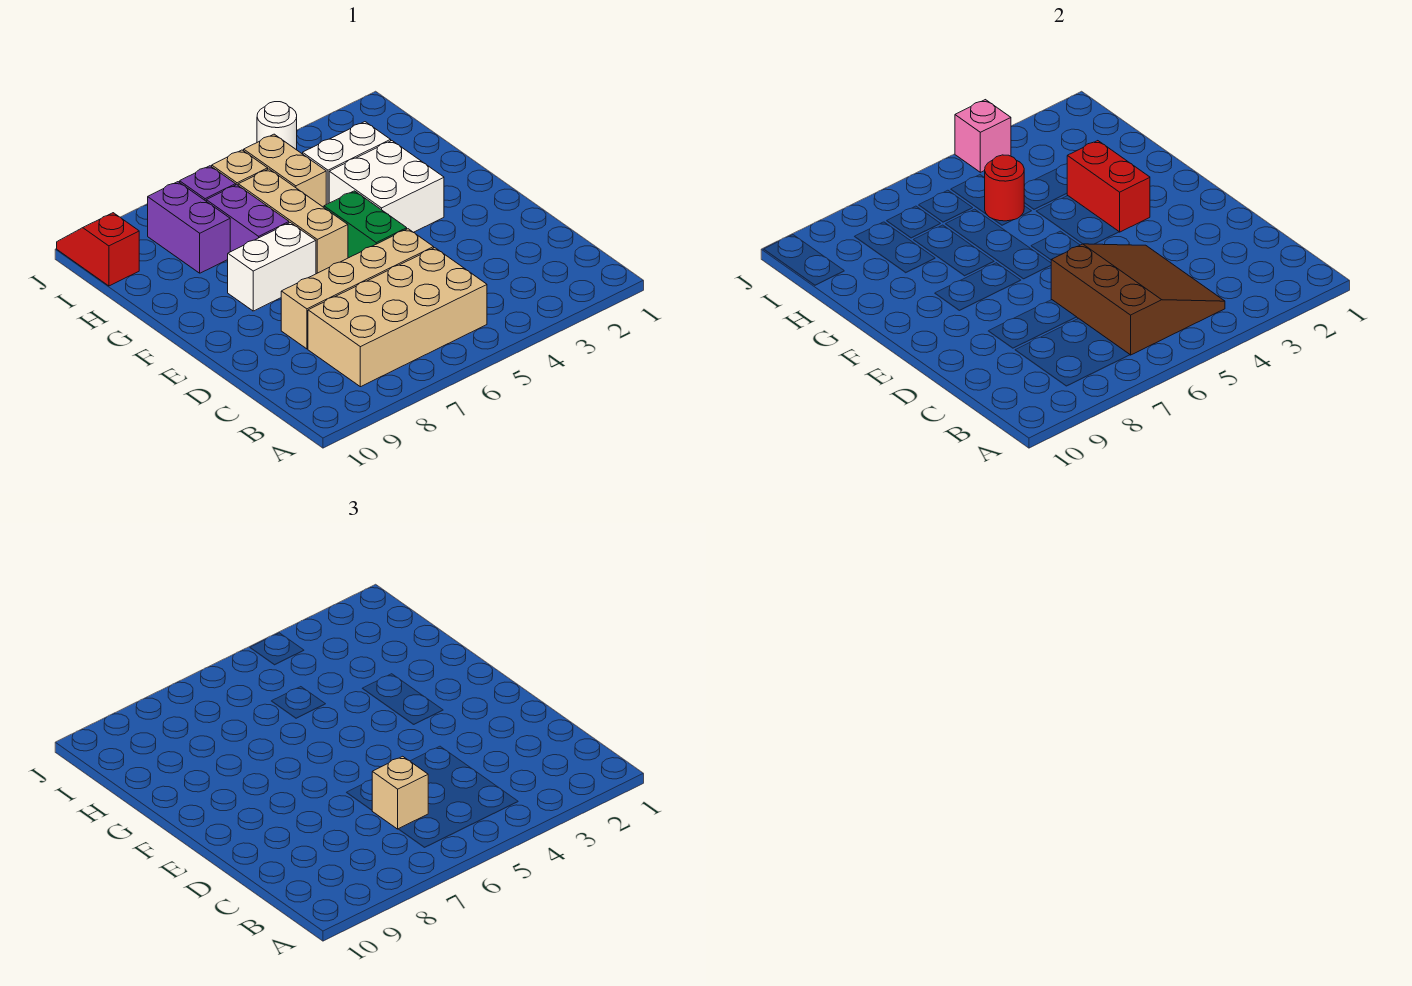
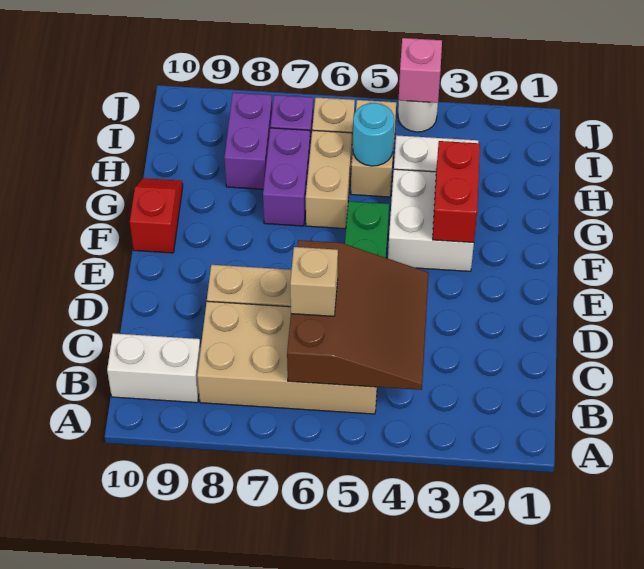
tan brick F6:H6 level 1 -> tan brick G6:H6 level 1
white brick F7:F8 level 1 -> white brick B9:B10 level 1
red round brick H5 level 2 -> cyan round brick H5 level 2
red slope I10:J10 level 1 top I -> red slope F10:G10 level 1 top F

